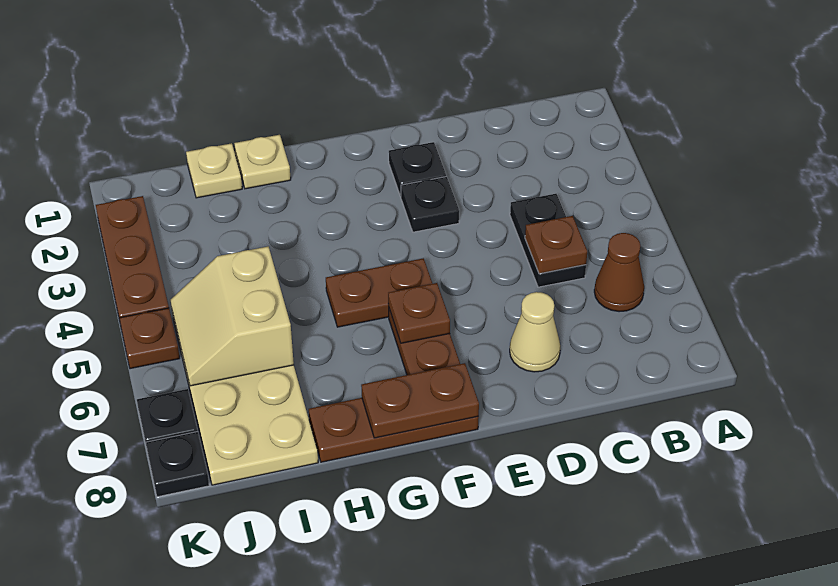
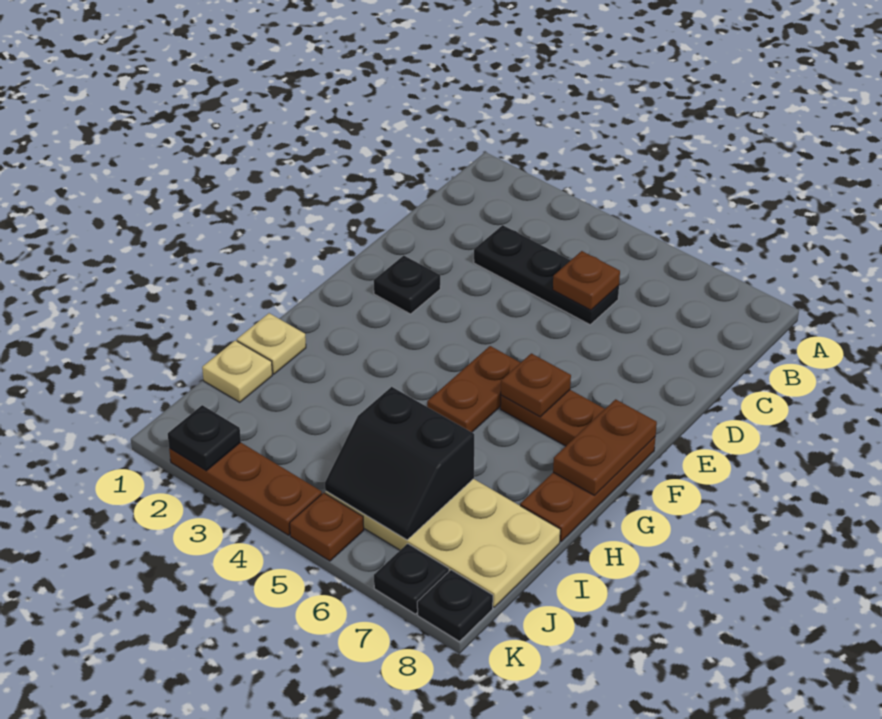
brown cone B6 level 1 -> none
black plate C4:C5 level 1 -> black plate C3:C5 level 1
tan cone D7 level 1 -> none
black plate E3 level 1 -> black plate K2 level 2
tan slope I5:J6 level 2 top I -> black slope I5:J6 level 2 top I

